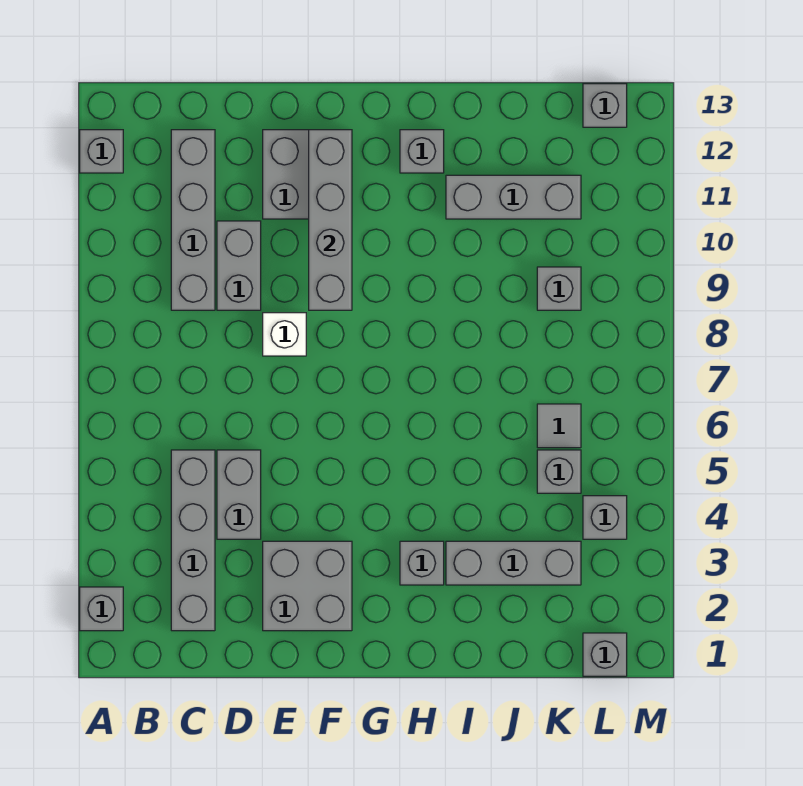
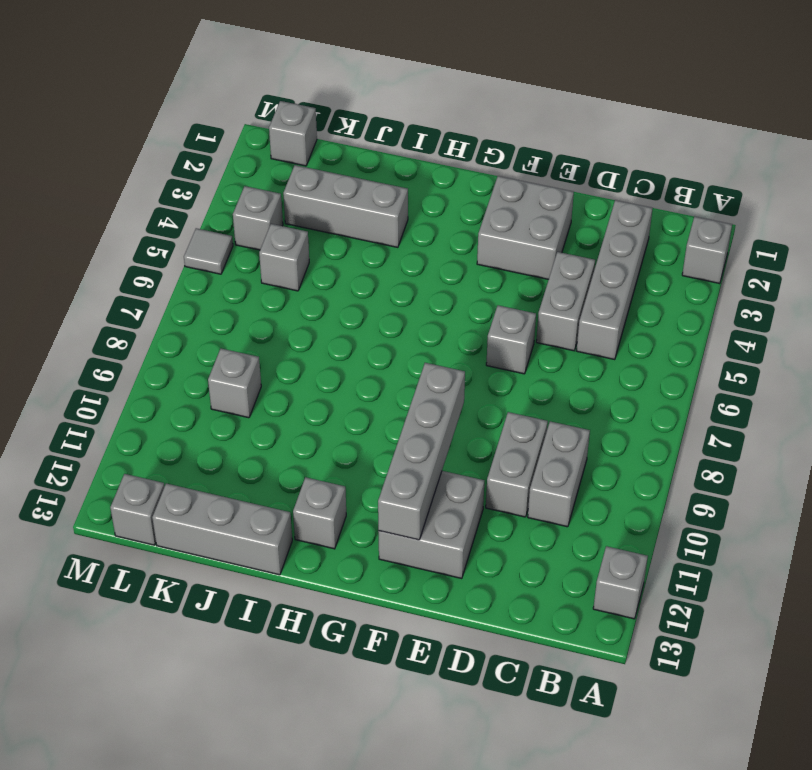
grey brick C9:C12 level 1 -> grey brick C9:C10 level 1
white brick E8 level 1 -> none
grey brick H3 level 1 -> grey brick E6 level 1
grey brick I11:K11 level 1 -> grey brick I13:K13 level 1
grey tile K6 level 1 -> grey tile M5 level 1

